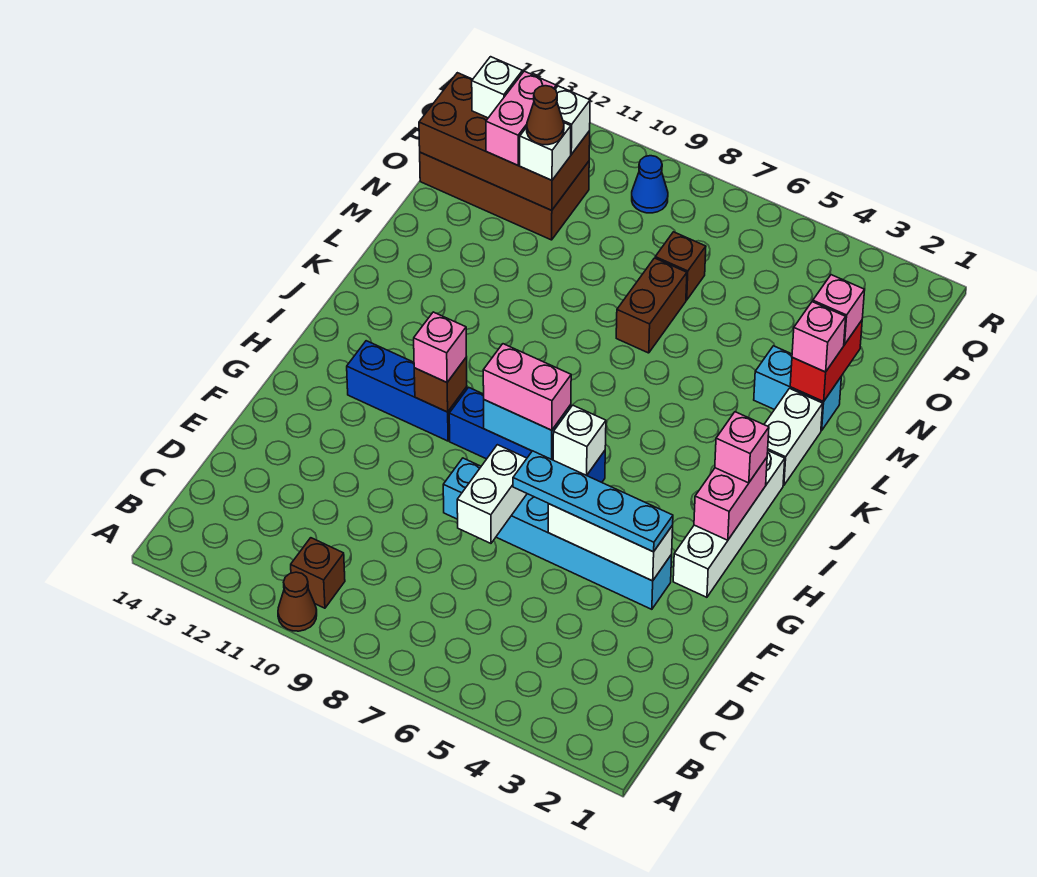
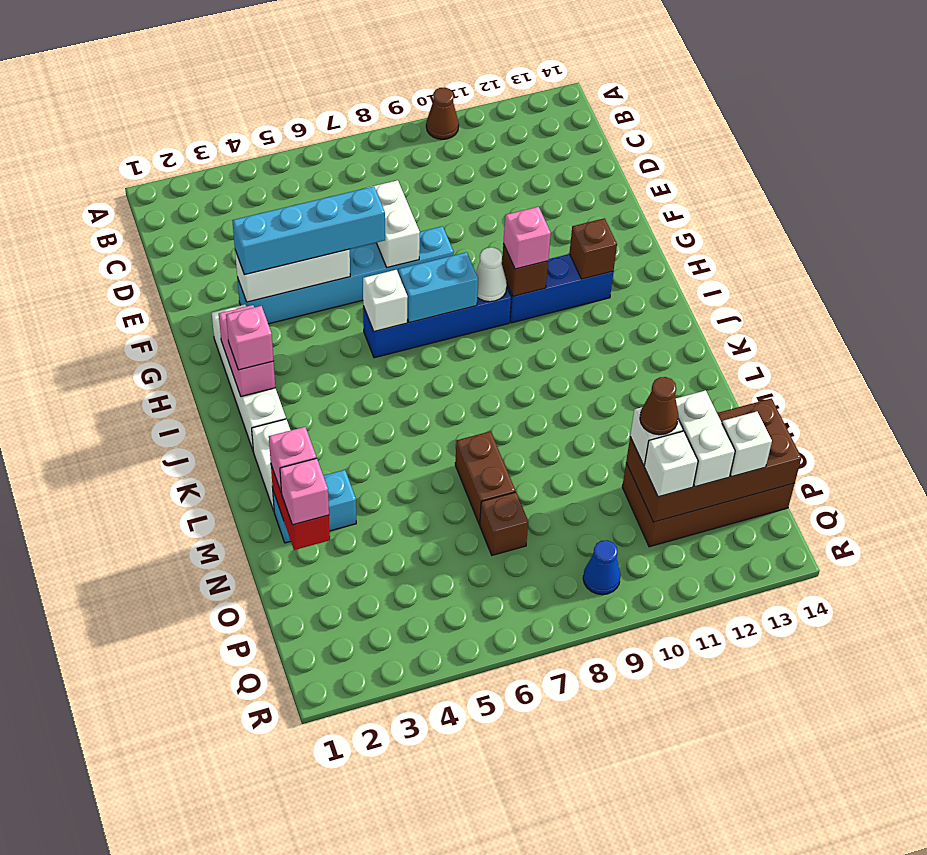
brown brick B10 level 1 -> brown brick H12 level 2
cyan plate F3:F6 level 3 -> cyan brick F3:F6 level 3
pink brick H7:H8 level 3 -> none
none -> white cone H9 level 2
pink brick O12:P12 level 3 -> white brick O12:P12 level 3

